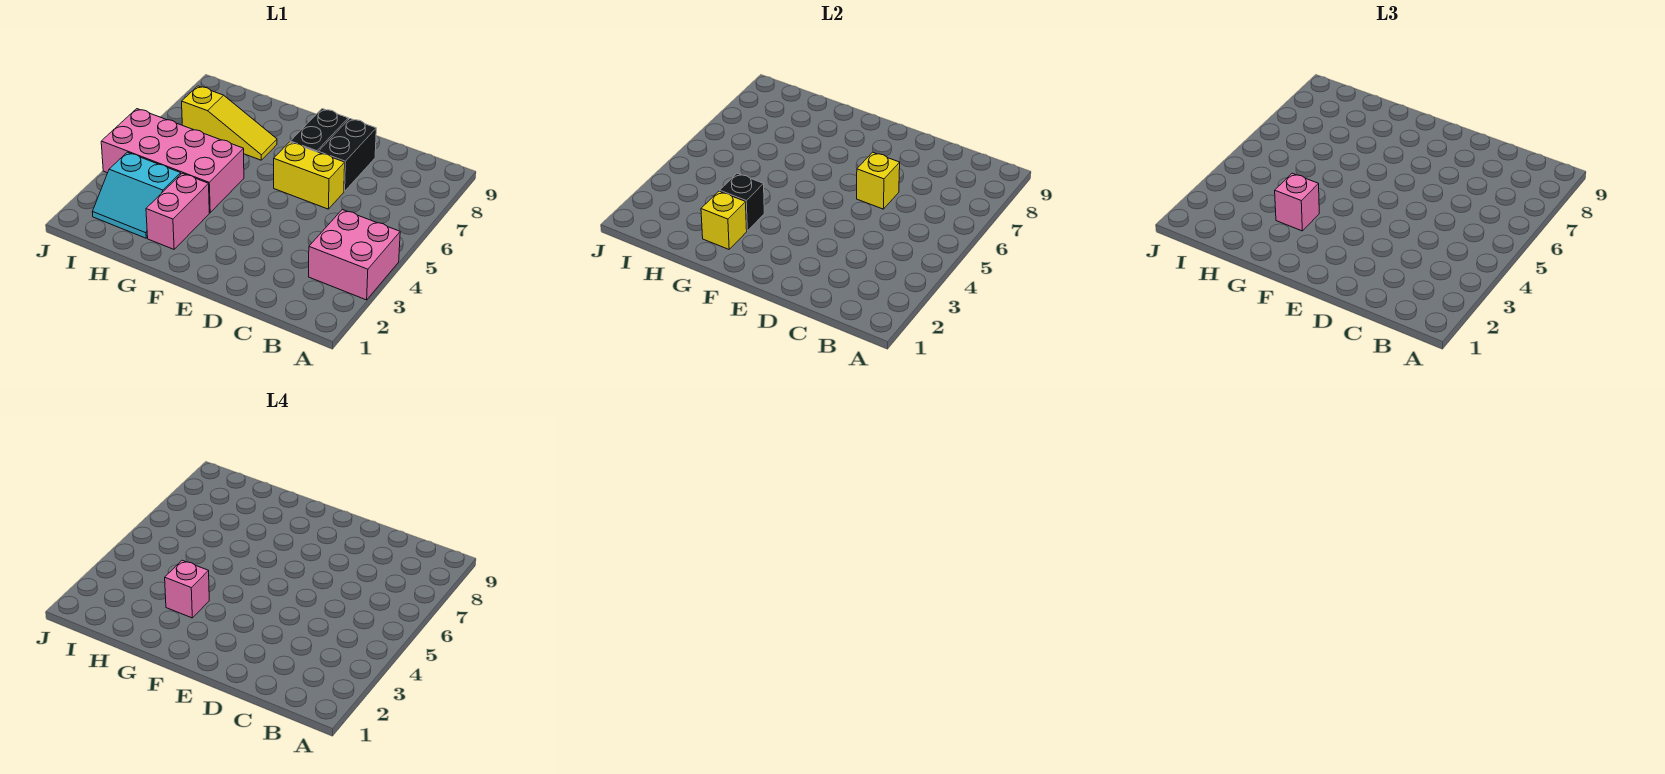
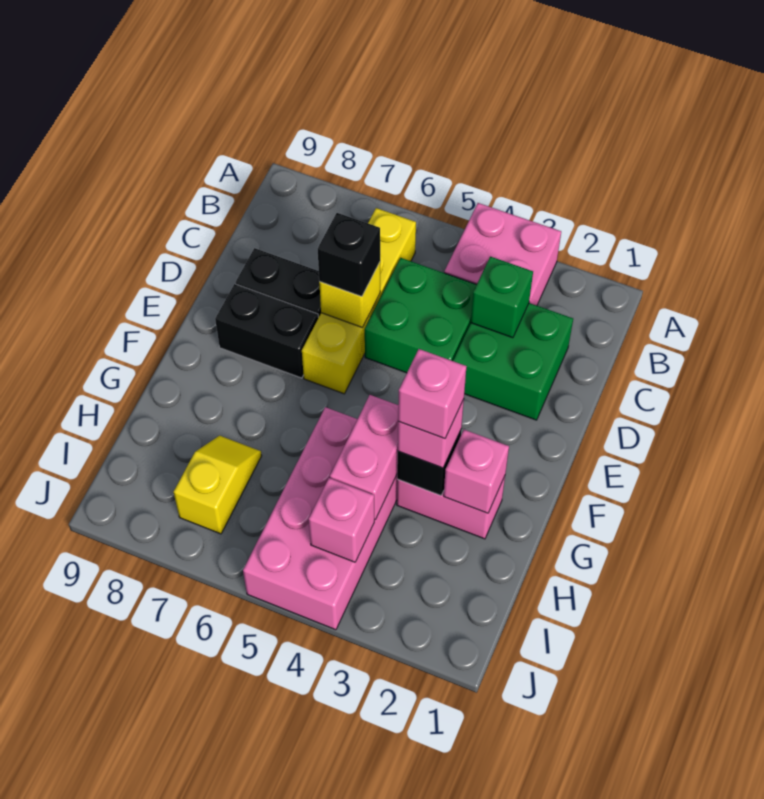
none -> green brick C2:D3 level 1
none -> green brick C3 level 2
none -> green brick C4:D5 level 1
yellow brick D6:E6 level 1 -> yellow brick B6:E6 level 1
none -> black brick D6 level 3
yellow brick G2 level 2 -> pink brick G2 level 2
none -> pink brick G4:H4 level 2
yellow slope G7:I7 level 1 top I -> yellow slope H7:I7 level 1 top I
cyan slope H2:I3 level 1 top 3 -> none
none -> pink brick I4 level 2

